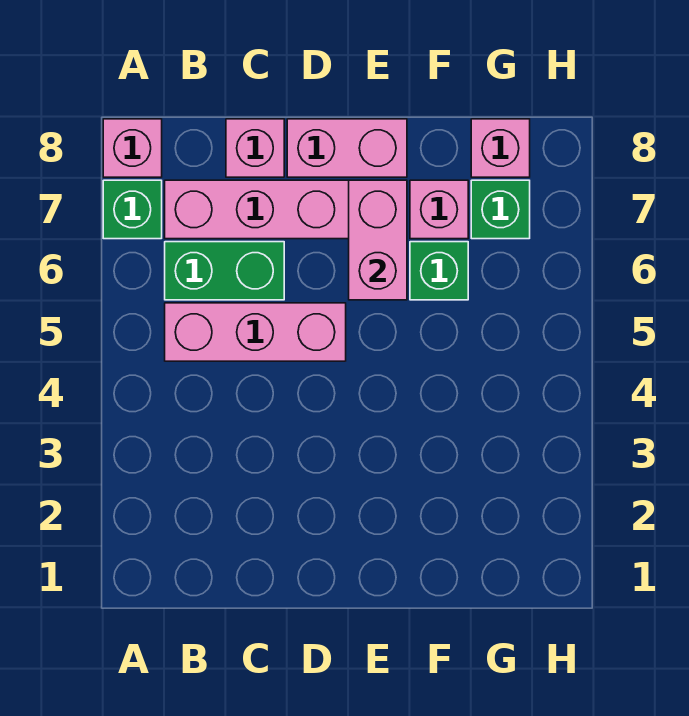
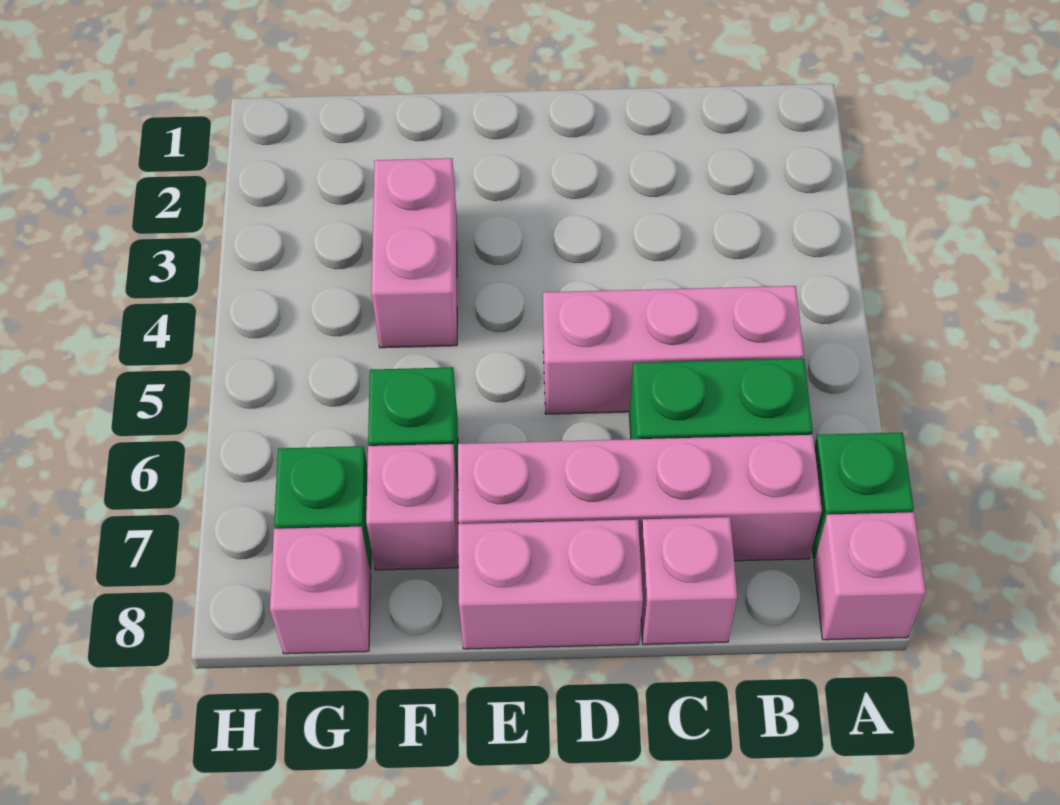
pink brick E6:E7 level 2 -> pink brick F3:F4 level 1

